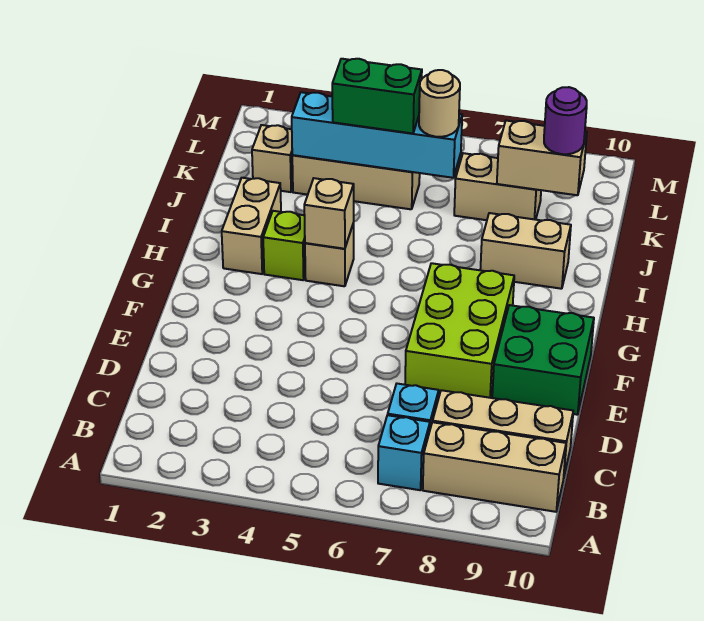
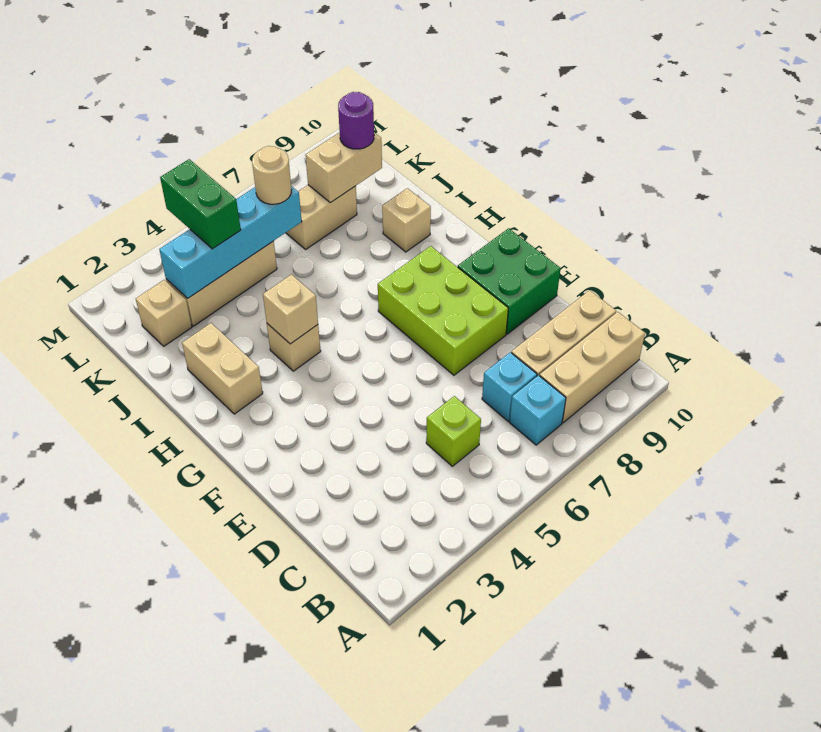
lime brick H3 level 1 -> lime brick C5 level 1
tan brick I8:I9 level 1 -> tan brick I9 level 1
green brick K4:K5 level 3 -> green brick K4:L4 level 3

